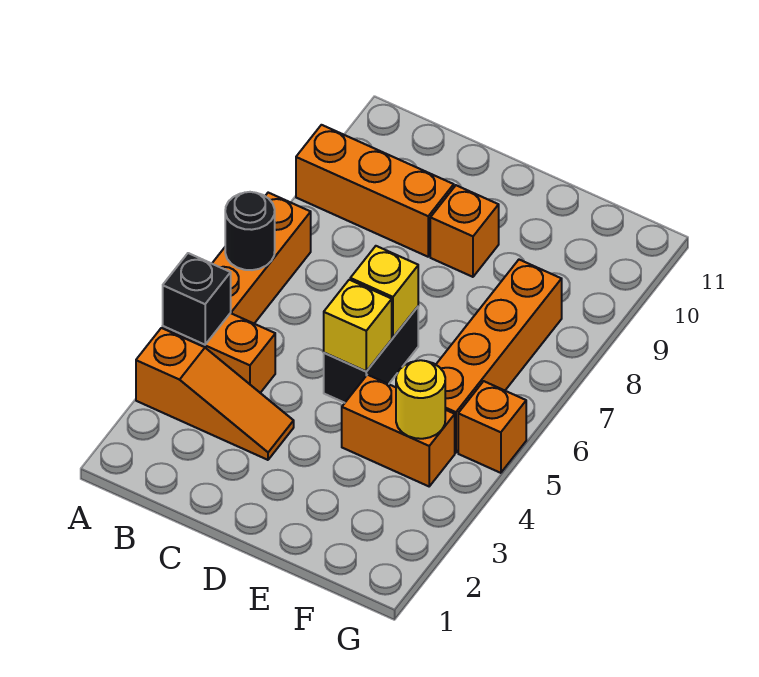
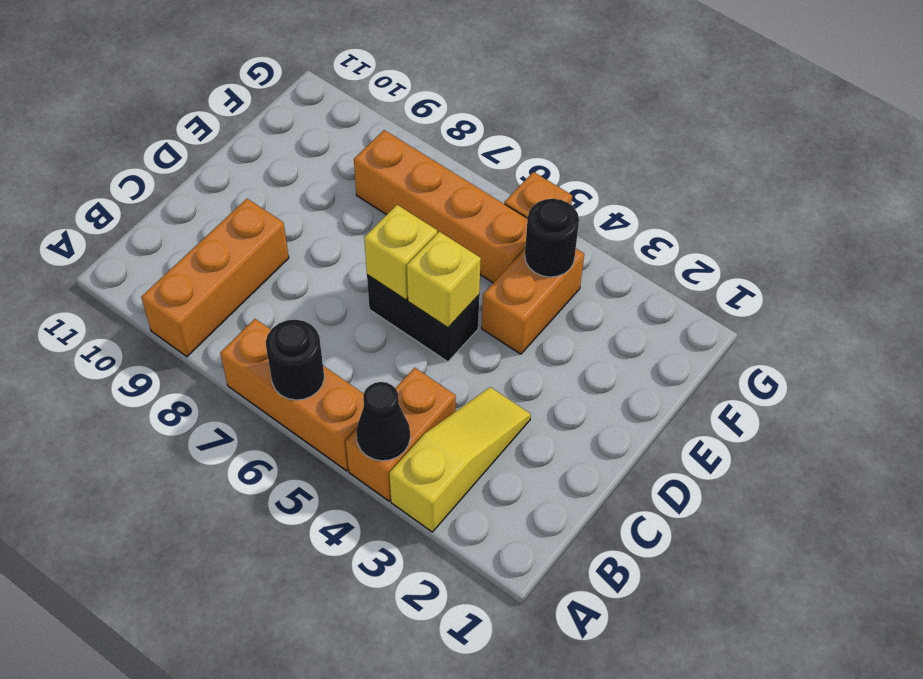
orange slope A3:C3 level 1 top A -> yellow slope A3:C3 level 1 top A
black brick A4 level 2 -> black cone A4 level 2
orange brick D9 level 1 -> none
yellow round brick F4 level 2 -> black round brick F4 level 2

